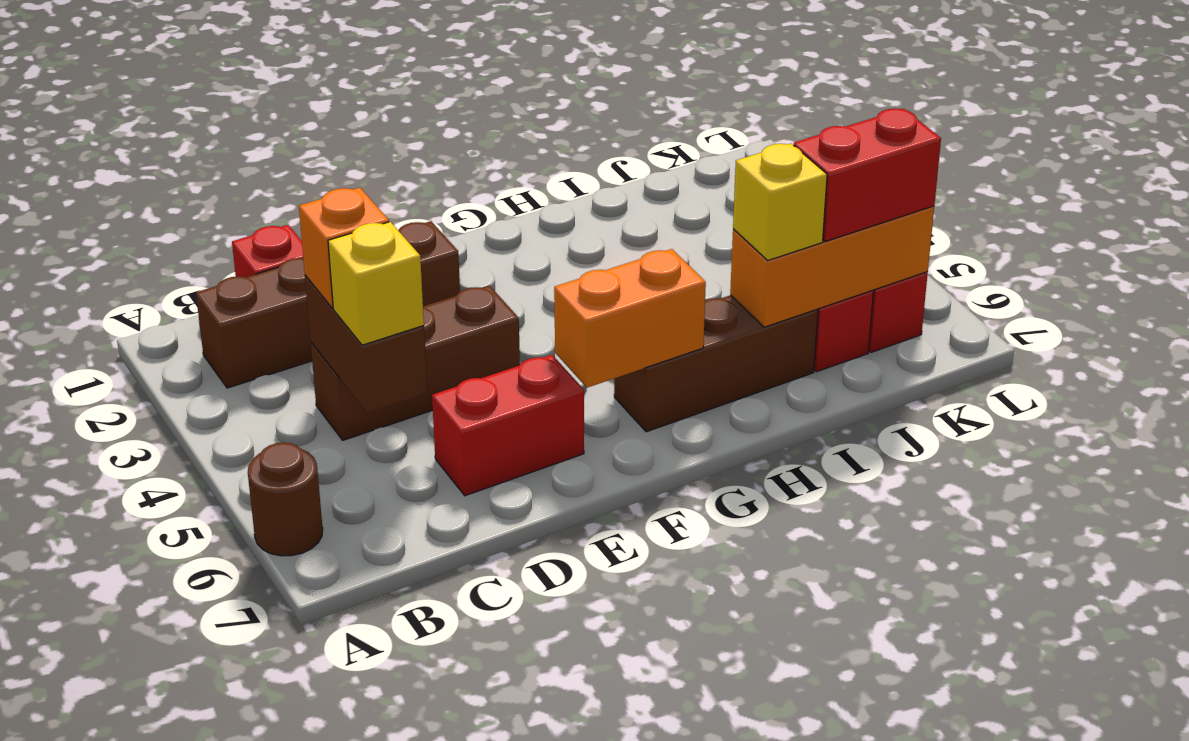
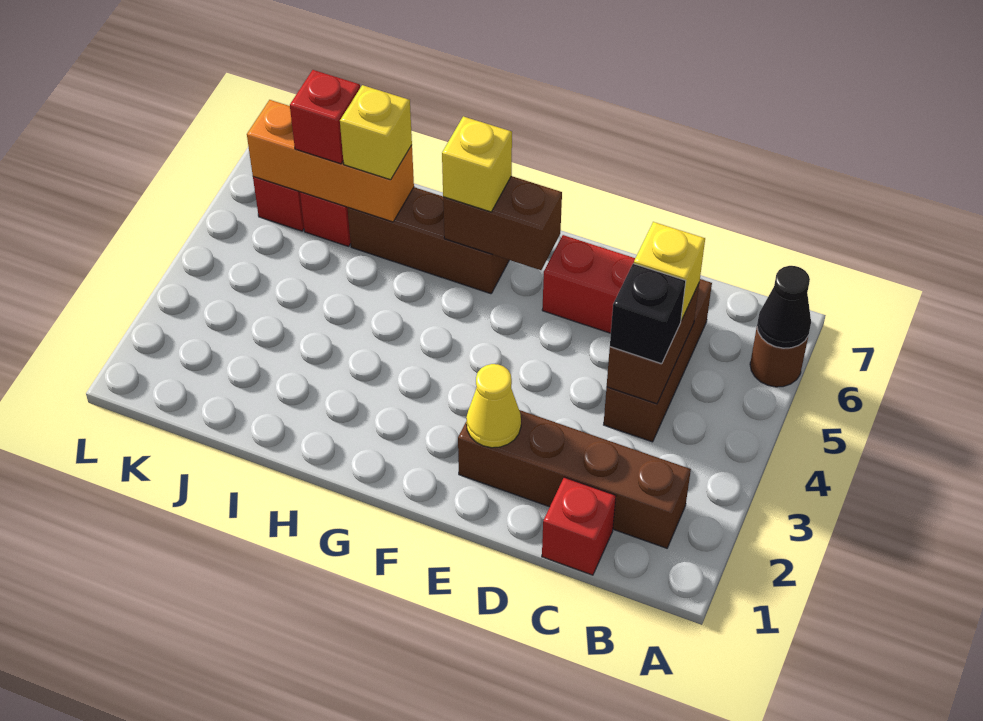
none -> black cone A6 level 2
brown brick C4:E4 level 1 -> brown brick C4:C6 level 1
orange brick C4 level 3 -> black brick C4 level 3
none -> yellow cone E2 level 2
orange brick F6:G6 level 2 -> brown brick F6:G6 level 2
none -> yellow brick G6 level 3
red brick J6:K6 level 3 -> red brick J6 level 3

